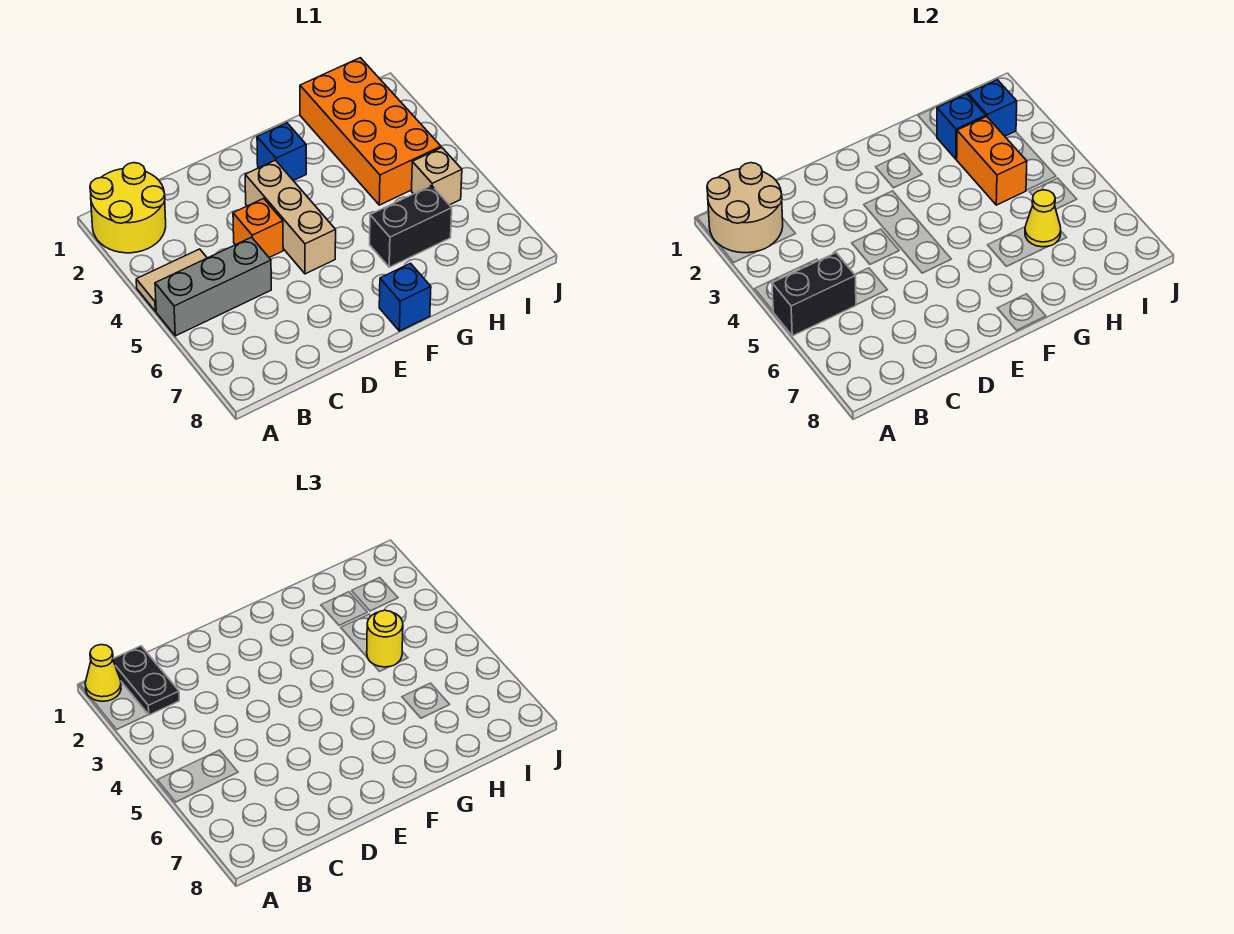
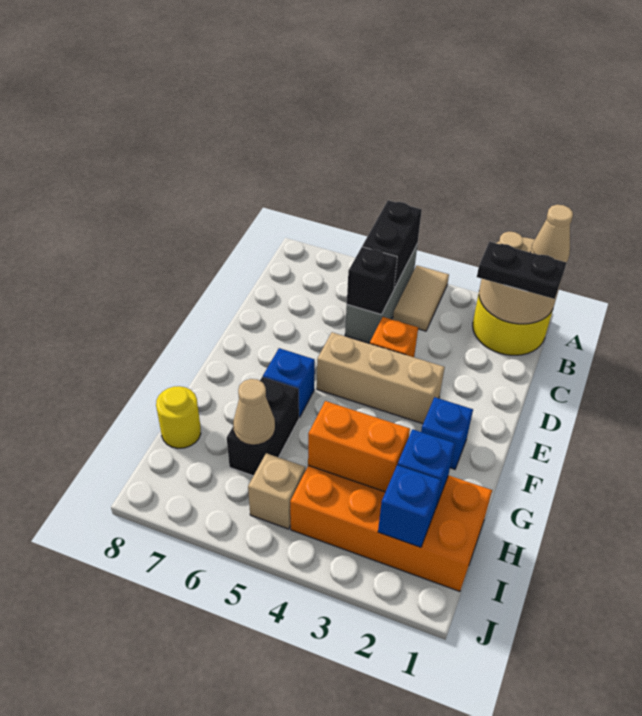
yellow cone A1 level 3 -> tan cone A1 level 3
none -> black brick C5 level 2
blue brick F8 level 1 -> blue brick F6 level 1
yellow round brick H4 level 3 -> yellow round brick H8 level 1
yellow cone H6 level 2 -> tan cone H6 level 2

